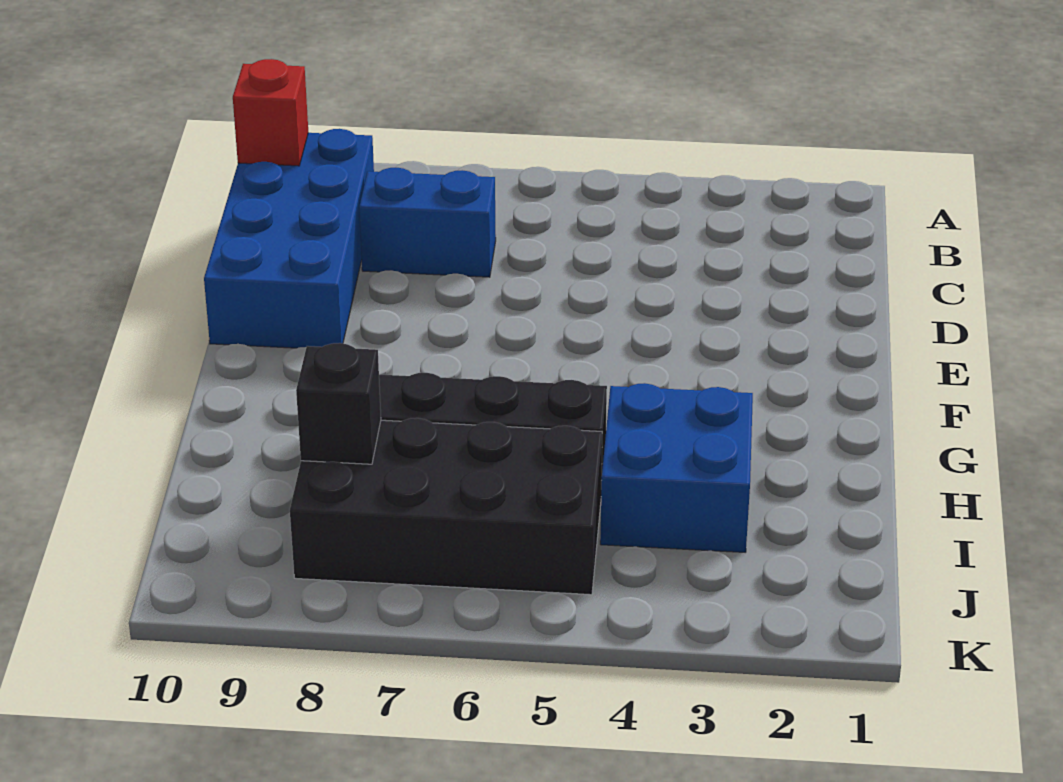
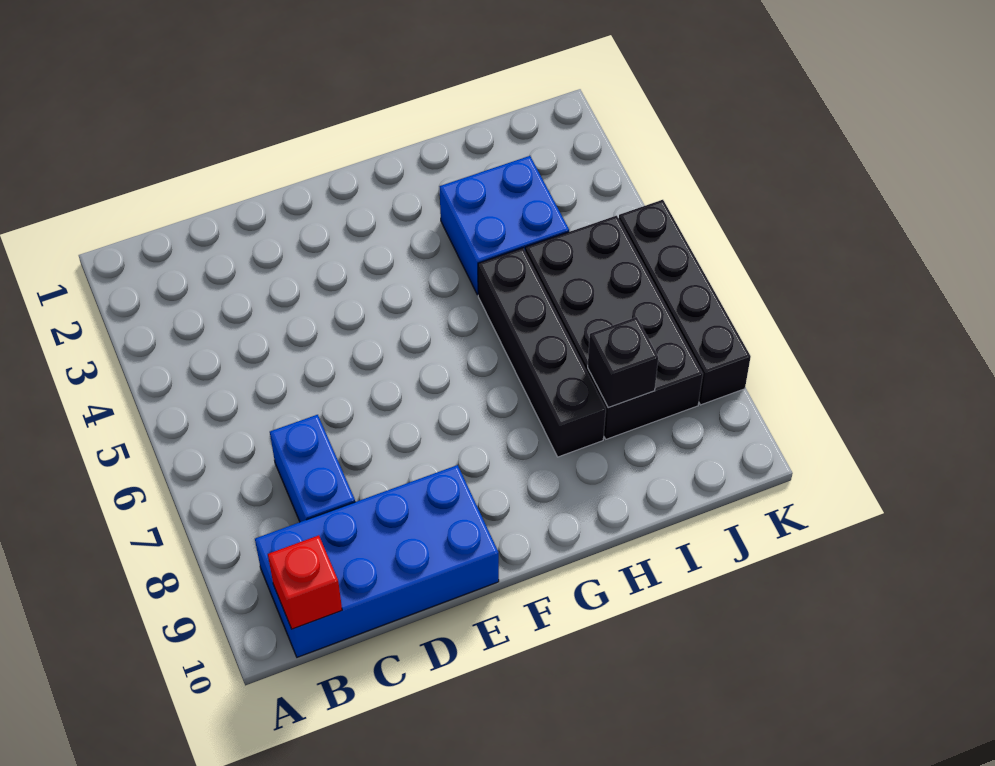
none -> black brick K5:K8 level 1

